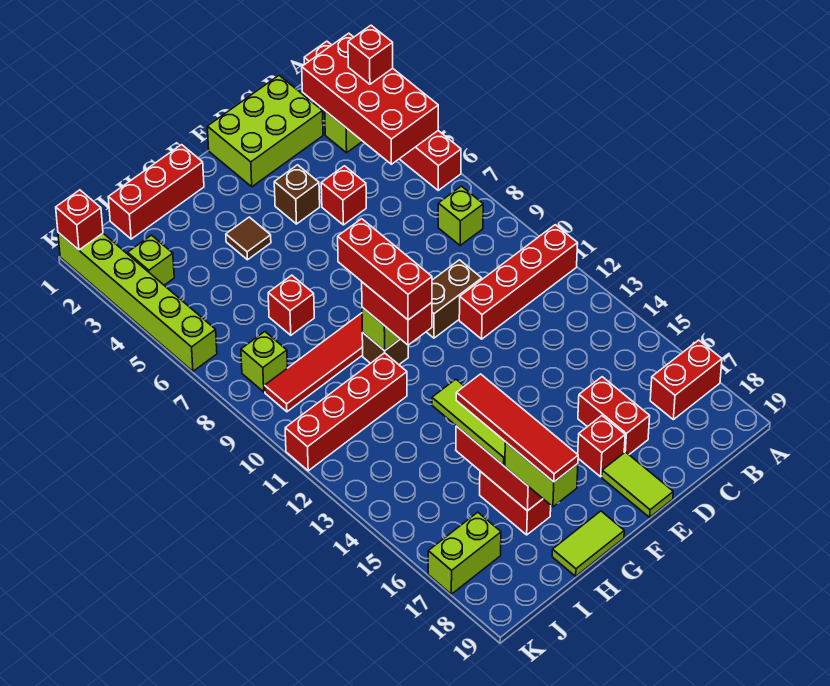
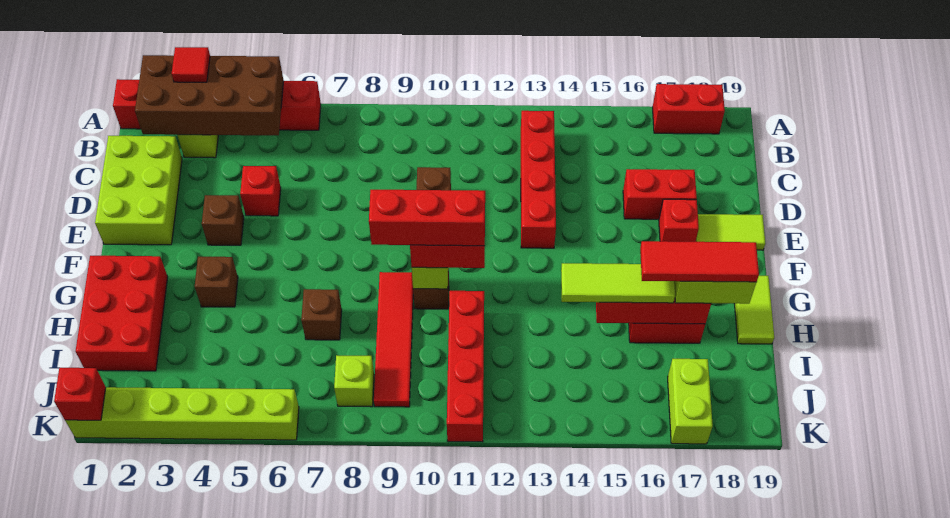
red brick A2:B5 level 2 -> brown brick A2:B5 level 2
red brick A3 level 3 -> red tile A3 level 3
red brick A11:D11 level 1 -> red brick B13:E13 level 1
red brick A17:B17 level 1 -> red brick A17:A18 level 1
lime brick B8 level 1 -> none
red brick G1:I1 level 1 -> red brick G1:I2 level 1
brown tile G4 level 1 -> brown brick G4 level 1
red brick H7 level 1 -> brown brick H7 level 1
red tile H15:H18 level 4 -> red tile H16:H18 level 4
lime brick J3 level 1 -> none

